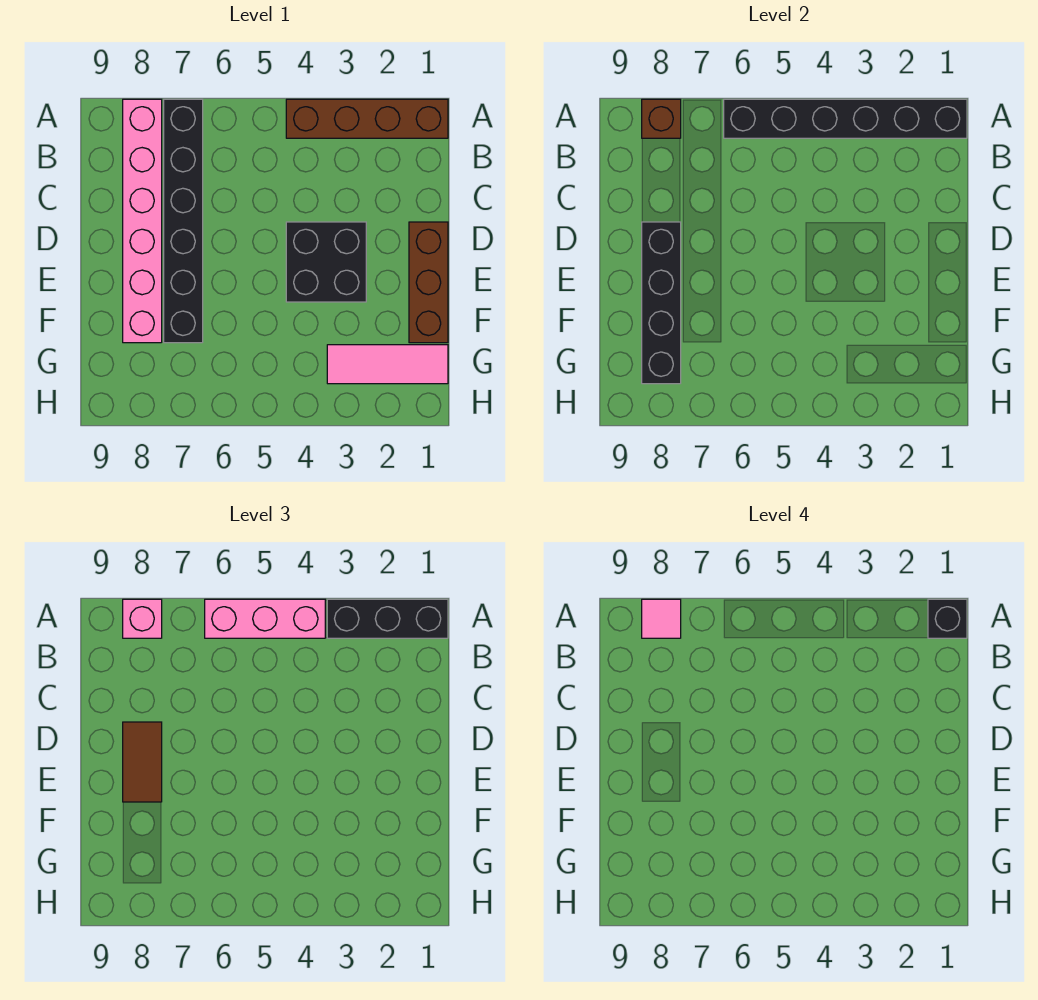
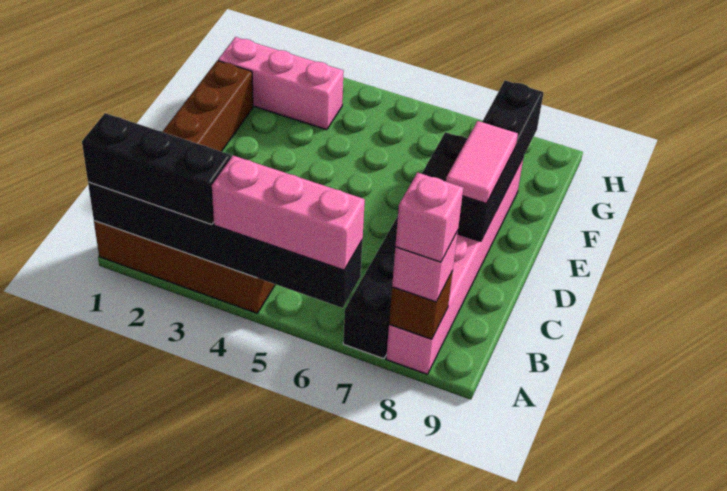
black brick A1 level 4 -> none
pink tile A8 level 4 -> pink brick A8 level 4
black brick D3:E4 level 1 -> none
brown tile D8:E8 level 3 -> pink tile D8:E8 level 3
pink tile G1:G3 level 1 -> pink brick G1:G3 level 1

